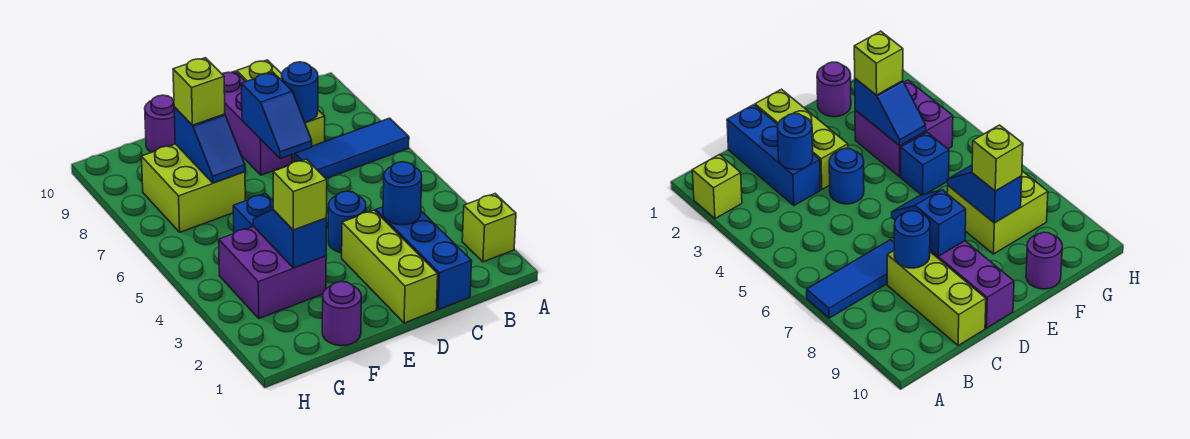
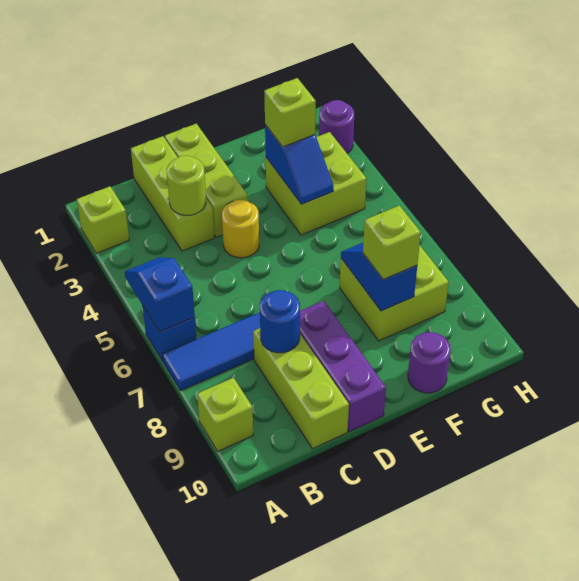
none -> lime brick A9 level 1
blue brick C1:C3 level 1 -> lime brick C1:C3 level 1
blue round brick C3 level 2 -> lime round brick C3 level 2
blue round brick D4 level 1 -> yellow round brick D4 level 1
blue slope D7:D8 level 2 top 8 -> blue slope A5:A6 level 2 top 6
purple round brick F1 level 1 -> purple round brick H2 level 1
purple brick F3:G4 level 1 -> lime brick F3:G4 level 1
blue brick F5 level 1 -> blue brick A6 level 1

